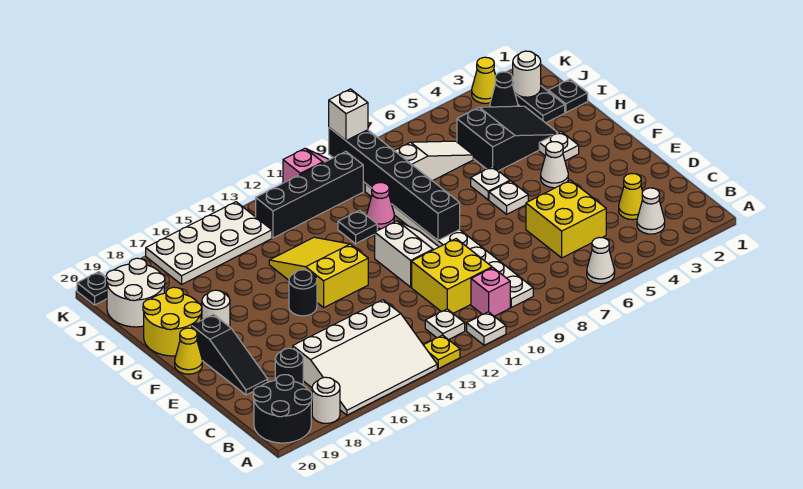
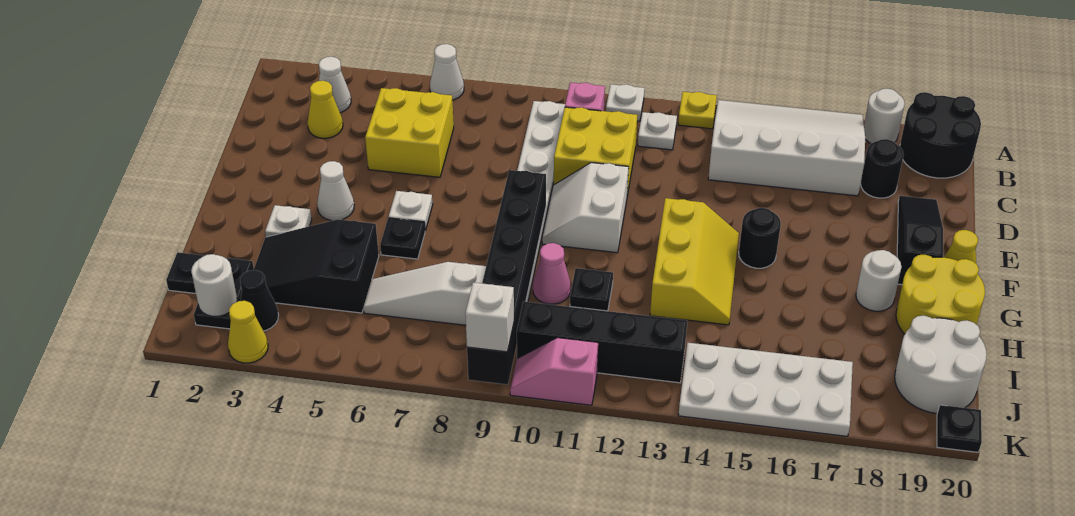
yellow slope F13:H14 level 1 top F -> yellow slope F13:H14 level 1 top 13
white plate G6 level 1 -> black plate G6 level 1

